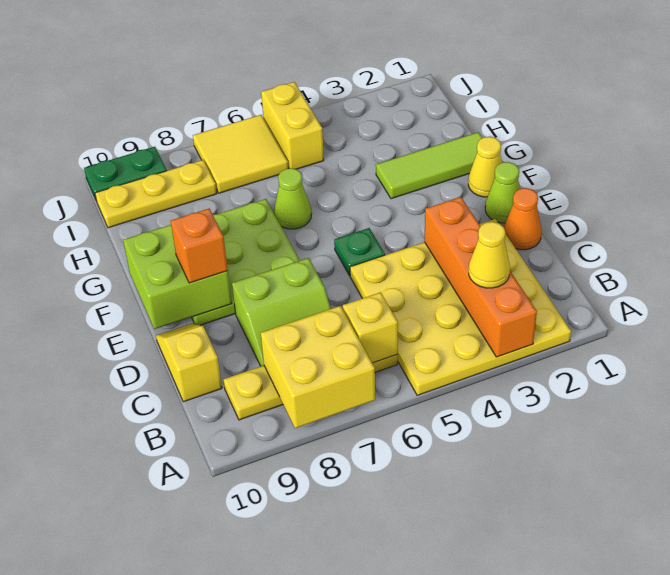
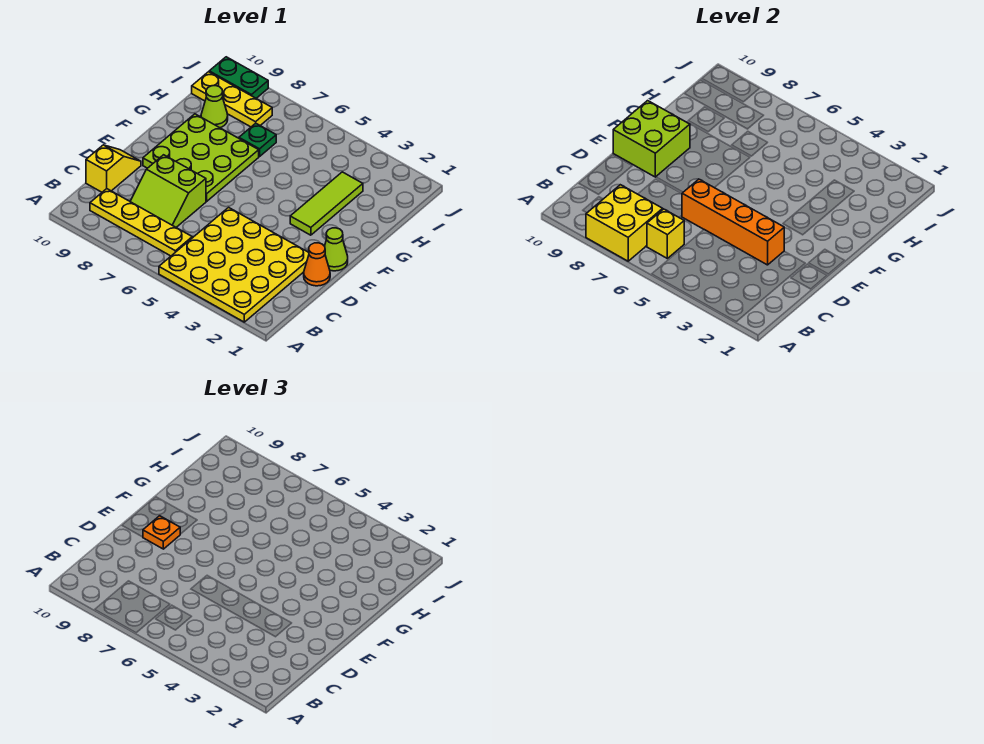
orange brick A3:D3 level 2 -> orange brick D3:D6 level 2
yellow cone B3 level 3 -> none
green plate E5 level 1 -> green plate H7 level 1
orange brick E9 level 3 -> orange plate E9 level 3
yellow cone F1 level 1 -> none
lime tile G1:G3 level 1 -> lime tile F3:H3 level 1
lime cone G6 level 1 -> lime cone H9 level 1
yellow brick I5:J5 level 1 -> none
yellow tile I6:J7 level 1 -> none

